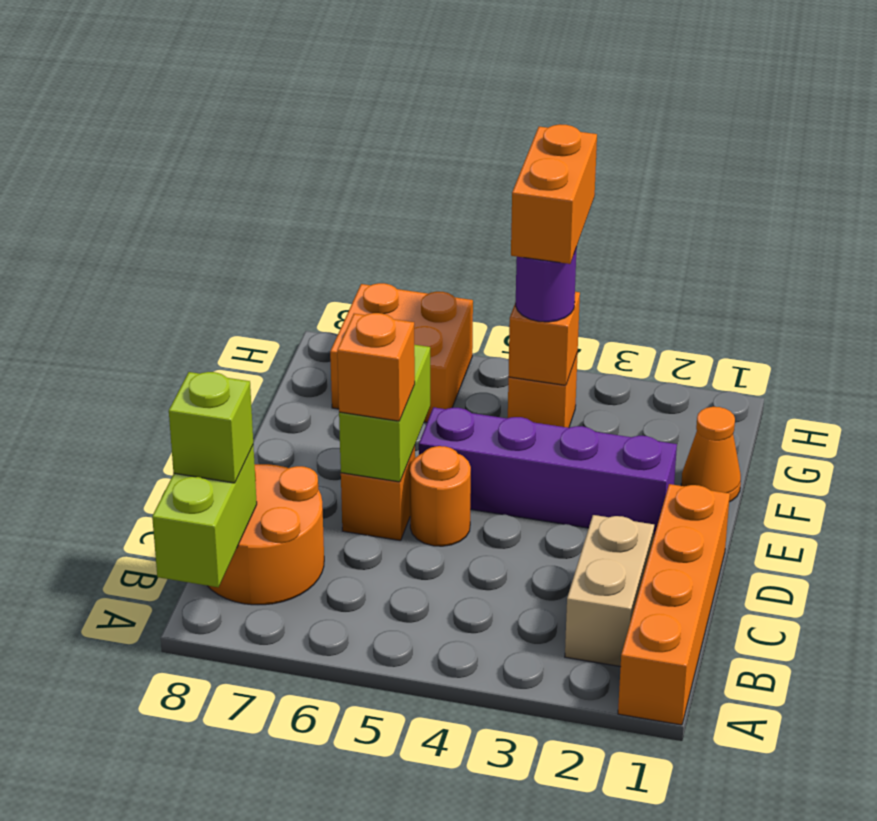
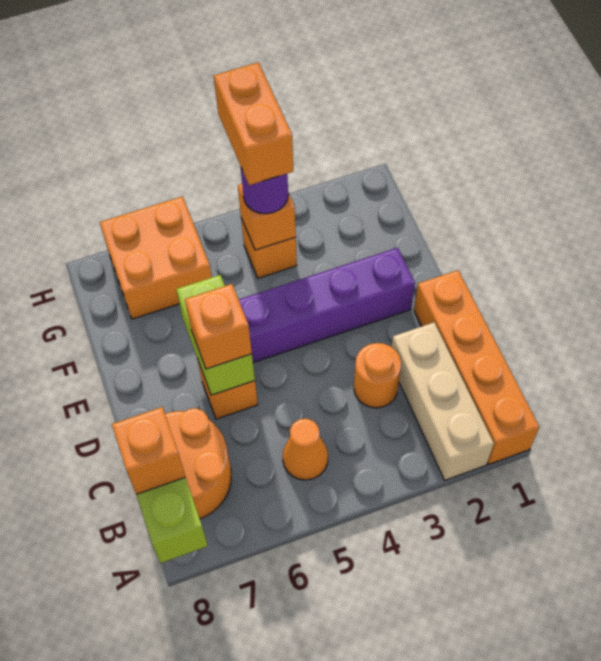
tan brick B2:C2 level 1 -> tan brick A2:C2 level 1
lime brick B8 level 3 -> orange brick B8 level 3
orange round brick D5 level 1 -> orange round brick C3 level 1
orange cone F1 level 1 -> orange cone B5 level 1

